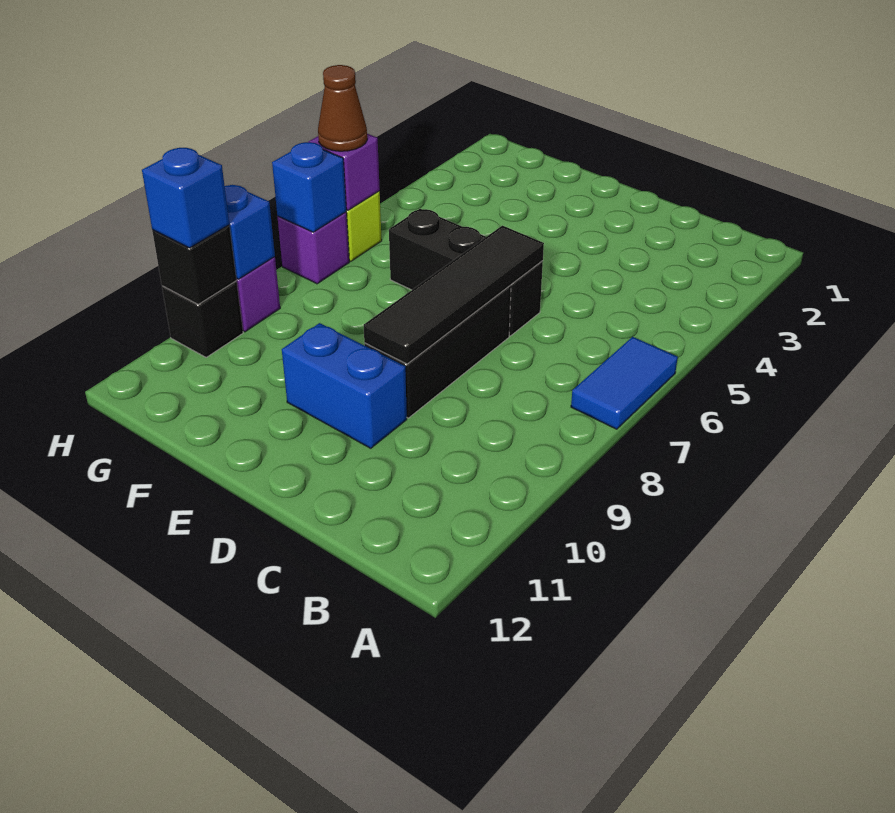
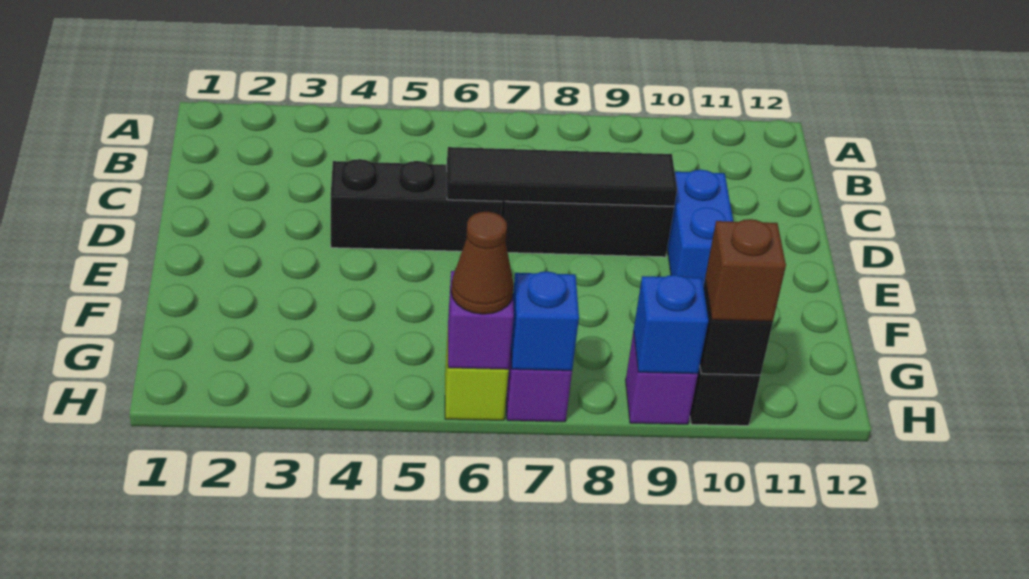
blue tile A6:A7 level 1 -> none
black brick D6:F6 level 1 -> black brick D4:D6 level 1
blue brick H10 level 3 -> brown brick H10 level 3

